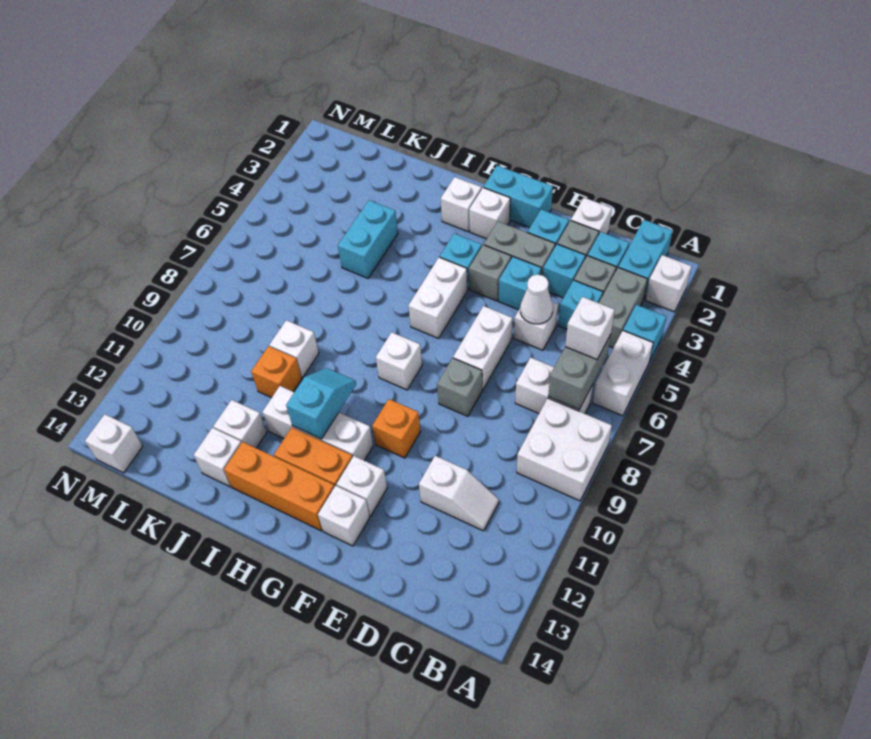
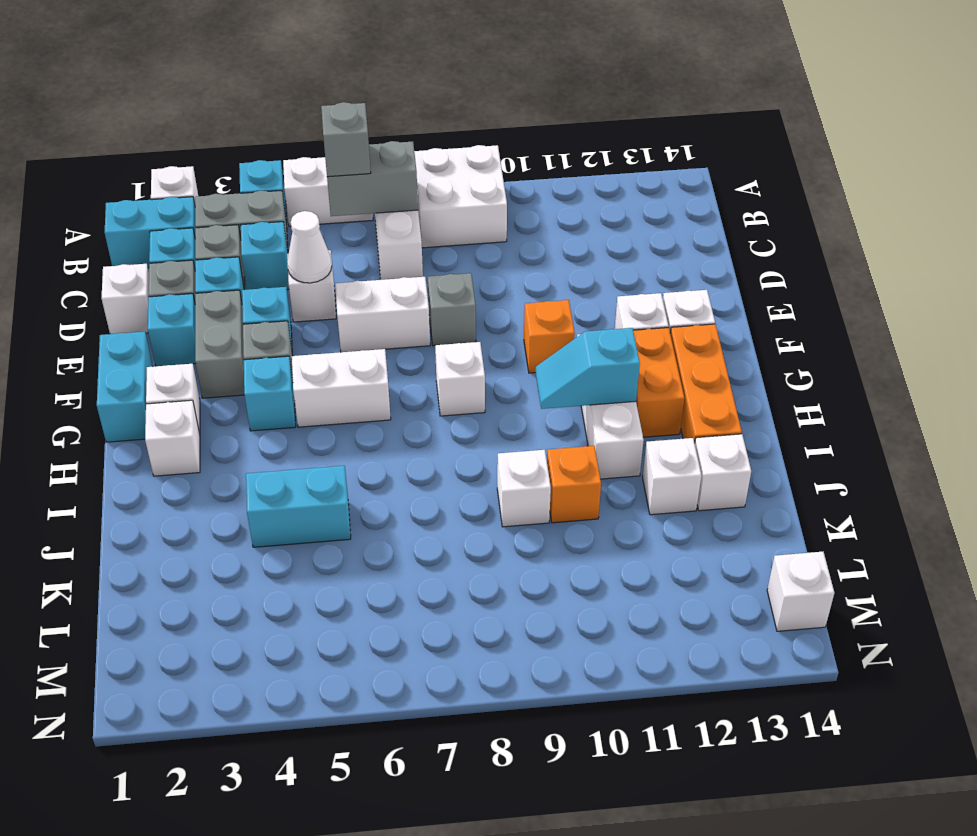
white brick B6 level 3 -> grey brick B6 level 3
white slope C11:D11 level 1 top D -> none

